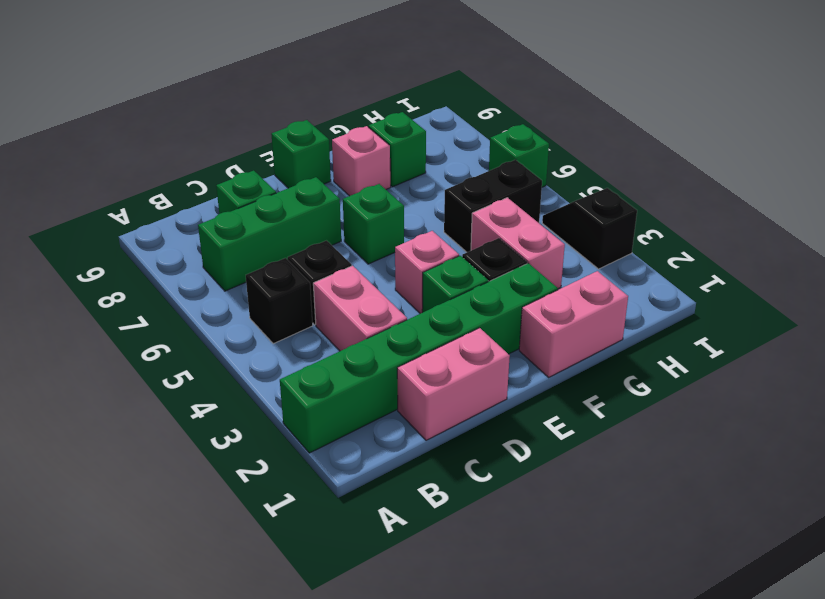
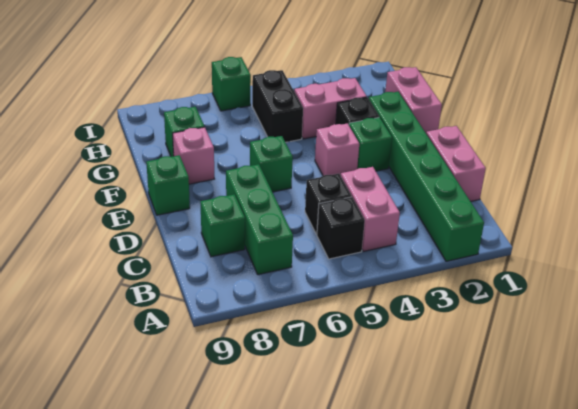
pink brick C3:C4 level 1 -> pink brick B4:C4 level 1
black slope I3:I4 level 1 top 3 -> none

